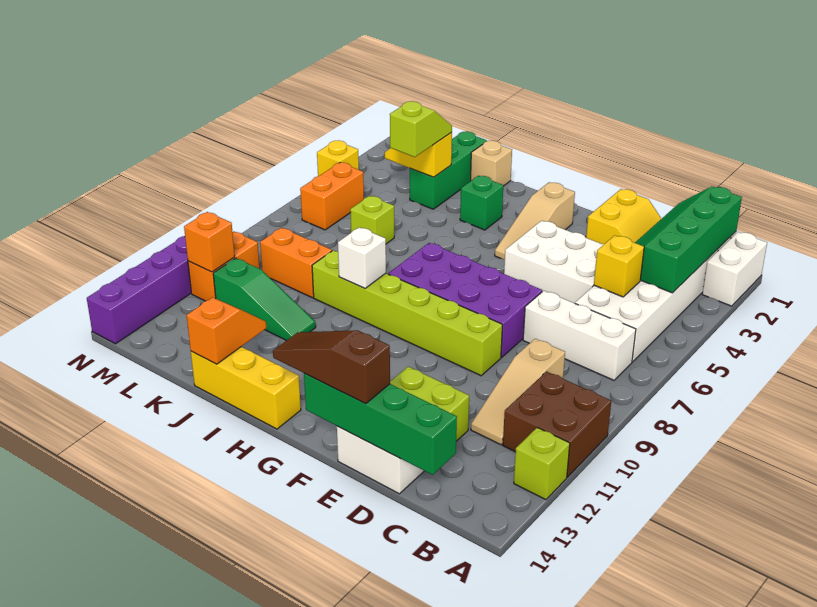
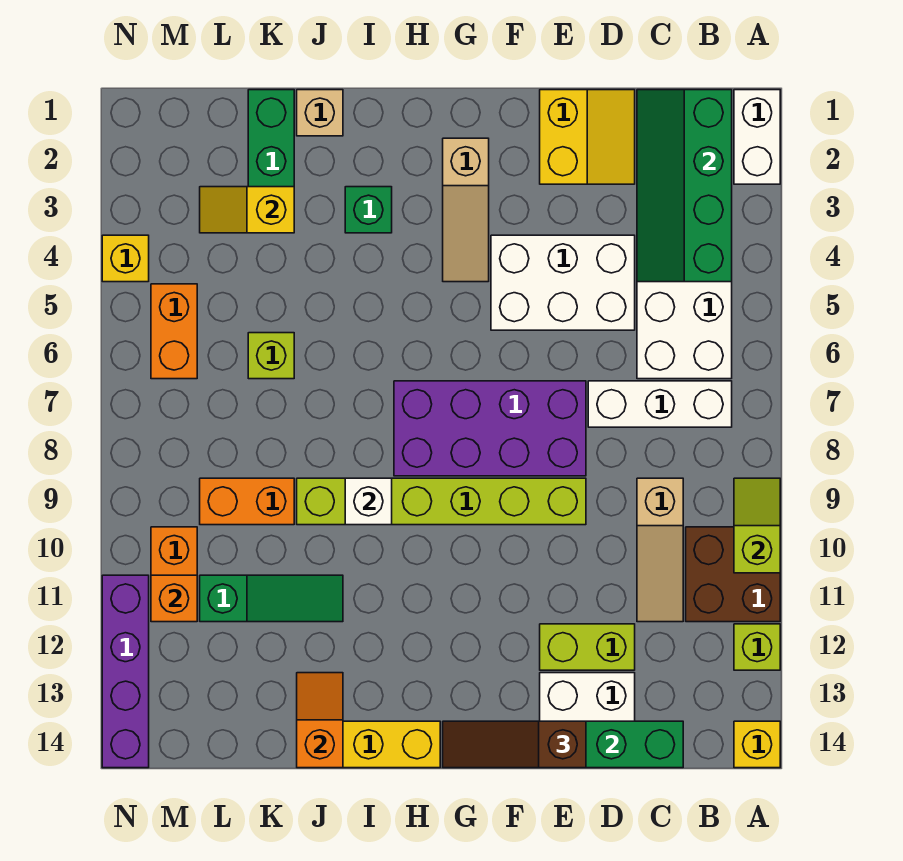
yellow brick C5 level 2 -> yellow brick A14 level 1
lime slope K3:K4 level 3 top 4 -> lime slope A9:A10 level 2 top 10

